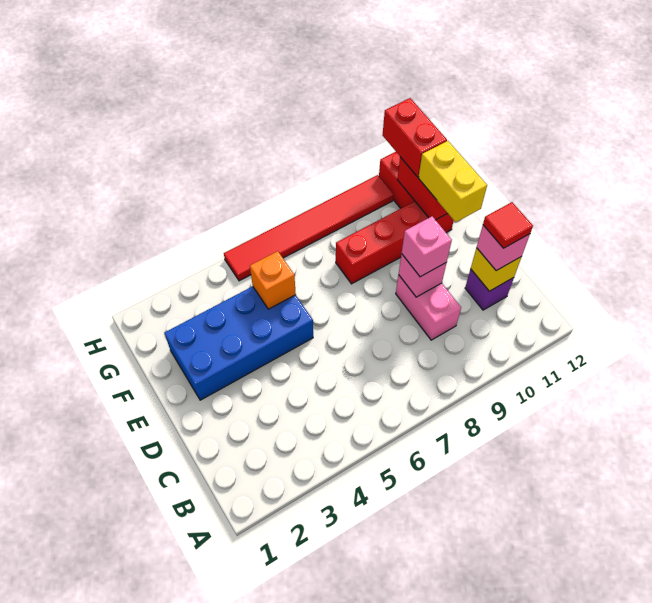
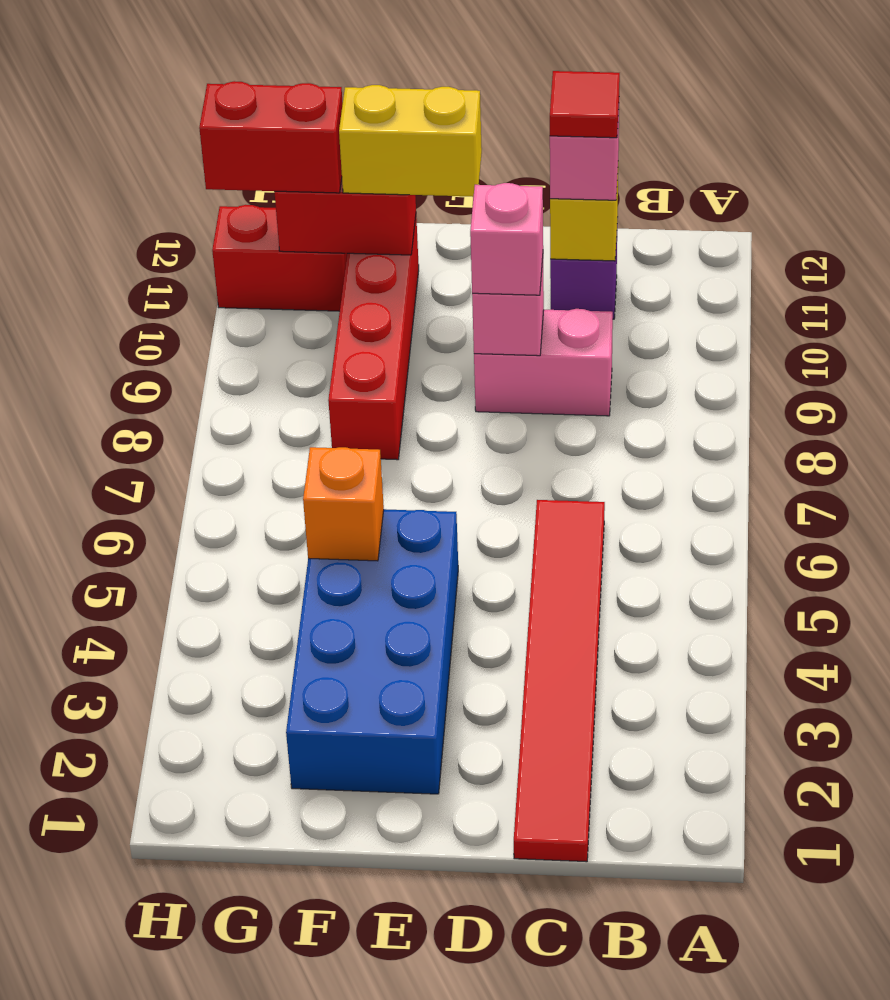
red tile H5:H10 level 1 -> red tile C1:C6 level 1

